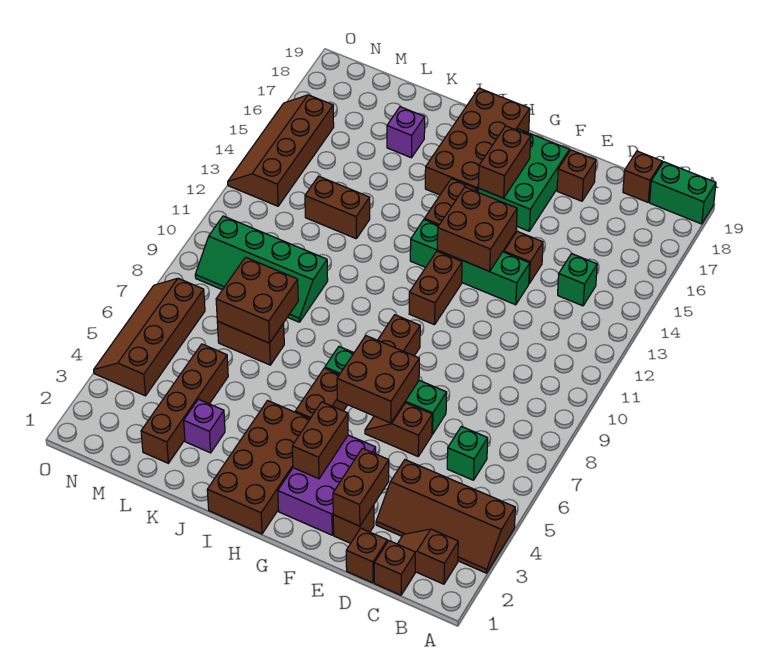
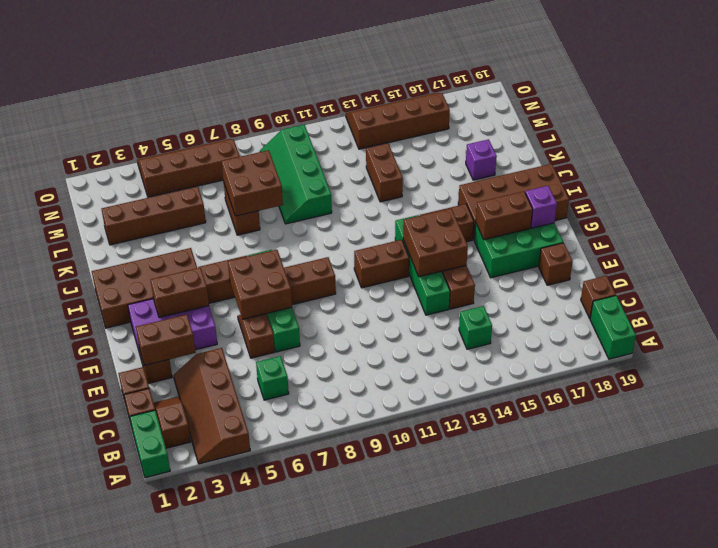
none -> green brick A1:B1 level 1
purple brick K3 level 1 -> purple brick G18 level 2

